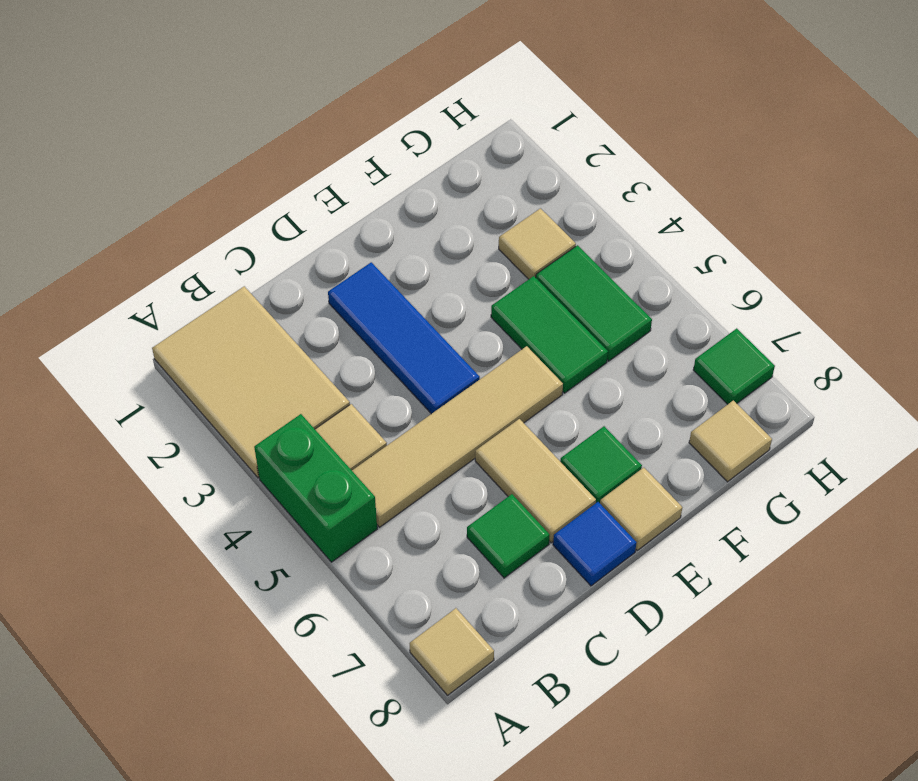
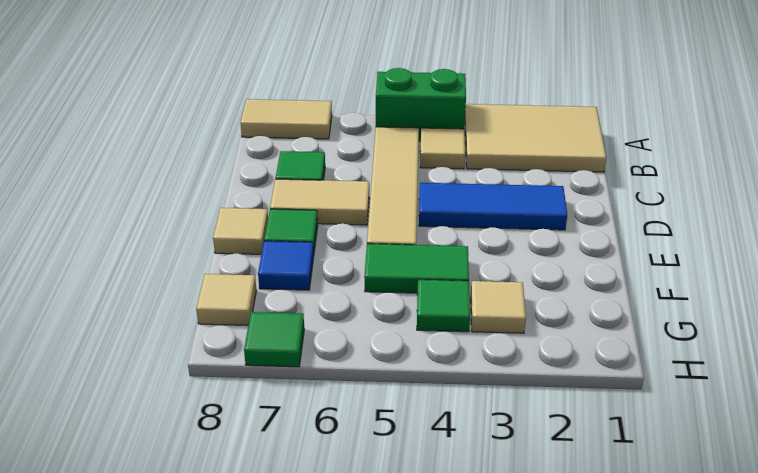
tan tile A8 level 1 -> tan tile A7:A8 level 1
blue tile D8 level 1 -> blue tile F7 level 1
green tile G4:G5 level 1 -> green tile G4 level 1

